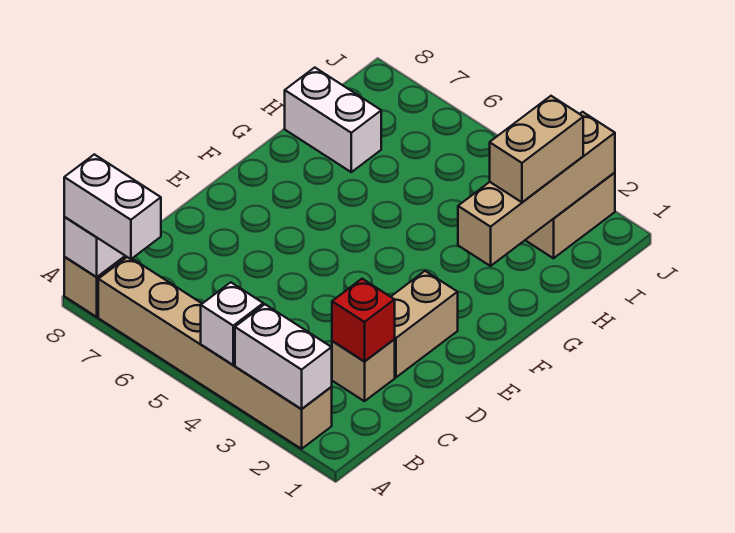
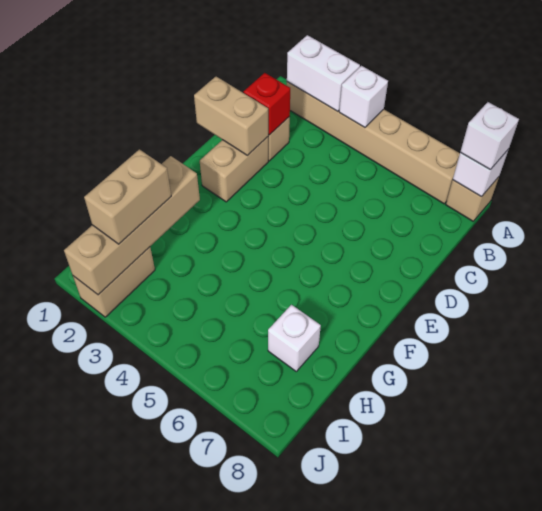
white brick A7:A8 level 3 -> white brick A8 level 3
none -> tan brick D1:D2 level 2
white brick H7:H8 level 1 -> white brick H7 level 1

